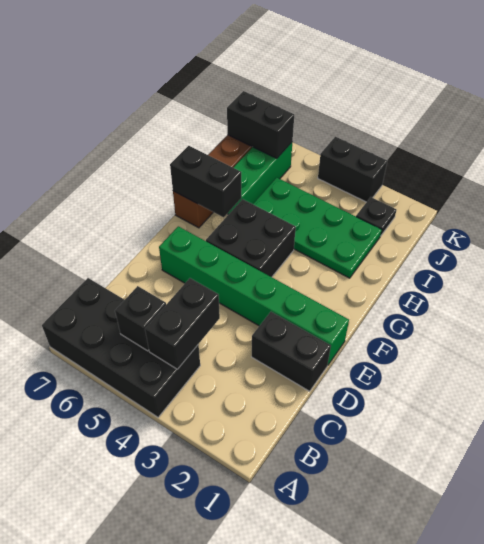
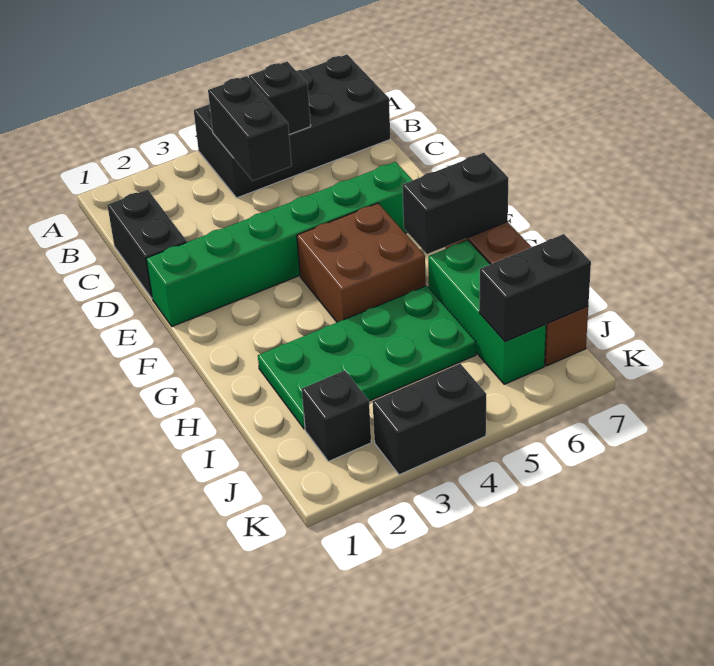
black brick D1:D2 level 1 -> black brick C1:D1 level 1
black brick F4:G5 level 1 -> brown brick F4:G5 level 1
black plate J2 level 1 -> black brick J2 level 1

